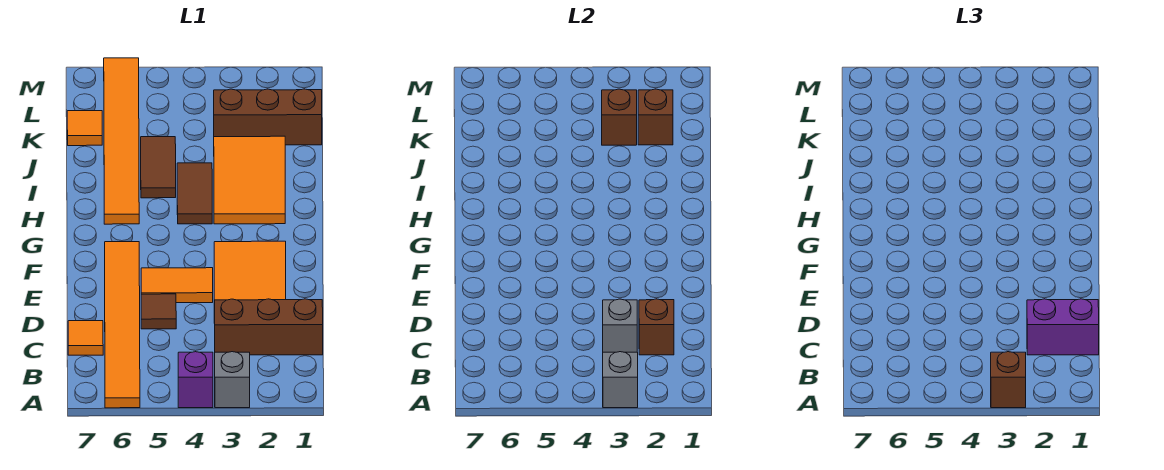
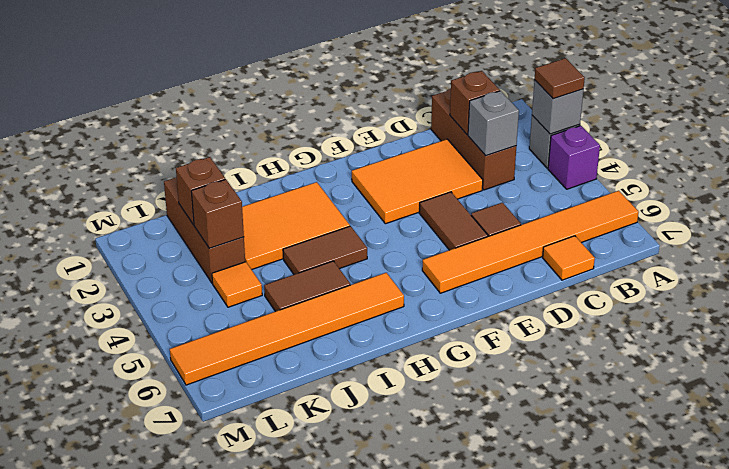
brown brick A3 level 3 -> brown tile A3 level 3
purple brick C1:C2 level 3 -> none
orange tile E4:E5 level 1 -> brown tile E4:E5 level 1
orange tile K7 level 1 -> orange tile K4 level 1

